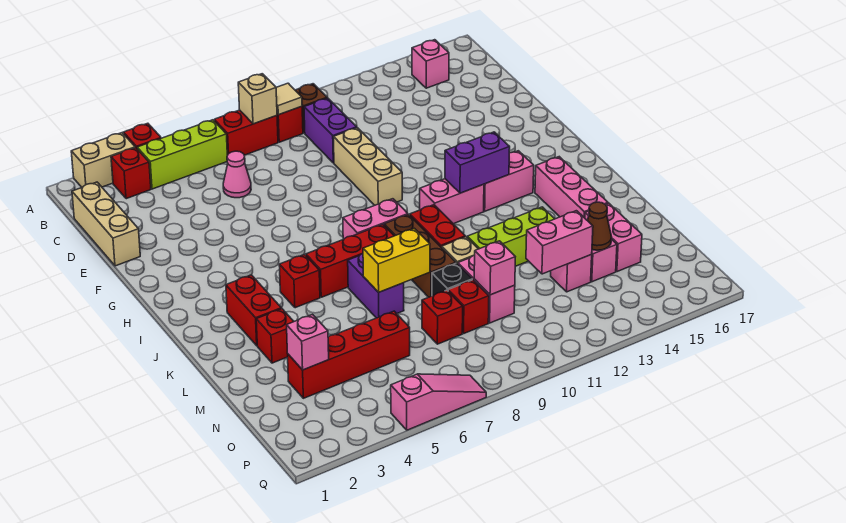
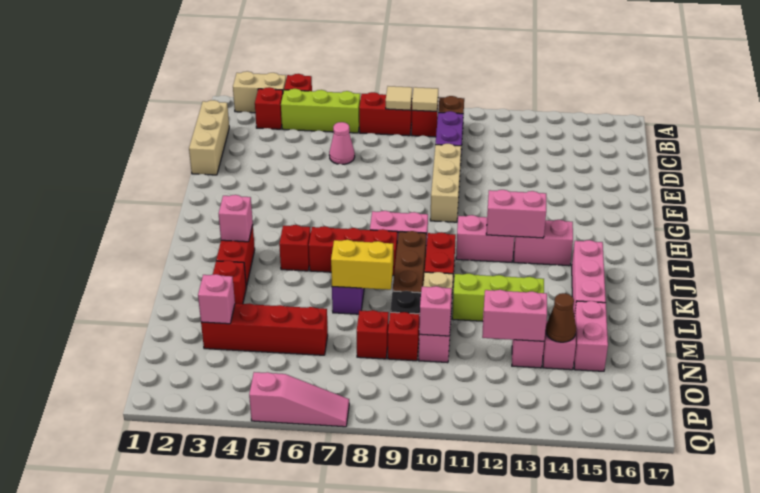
tan brick B8 level 2 -> tan tile B8 level 2
pink brick B15 level 1 -> pink brick J3 level 2
purple brick I12:I13 level 2 -> pink brick I12:I13 level 2

